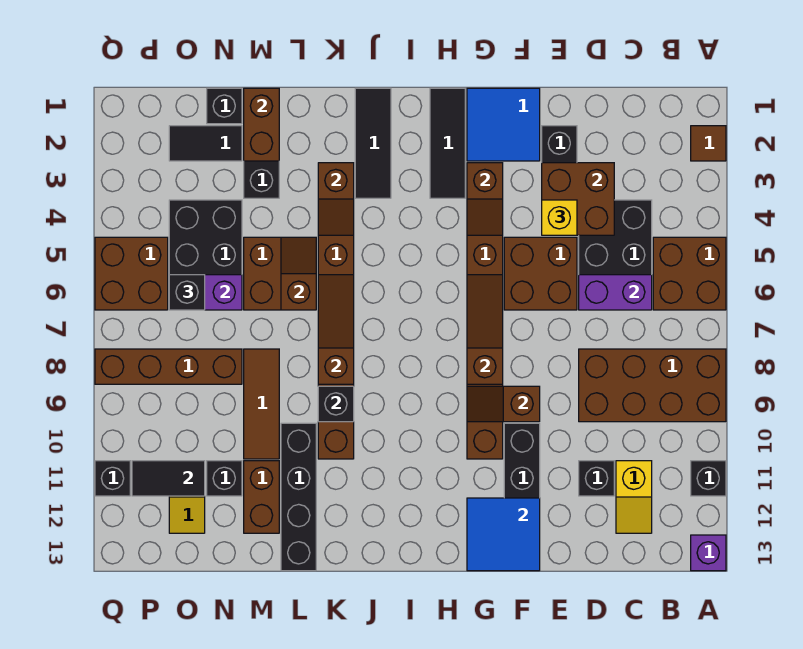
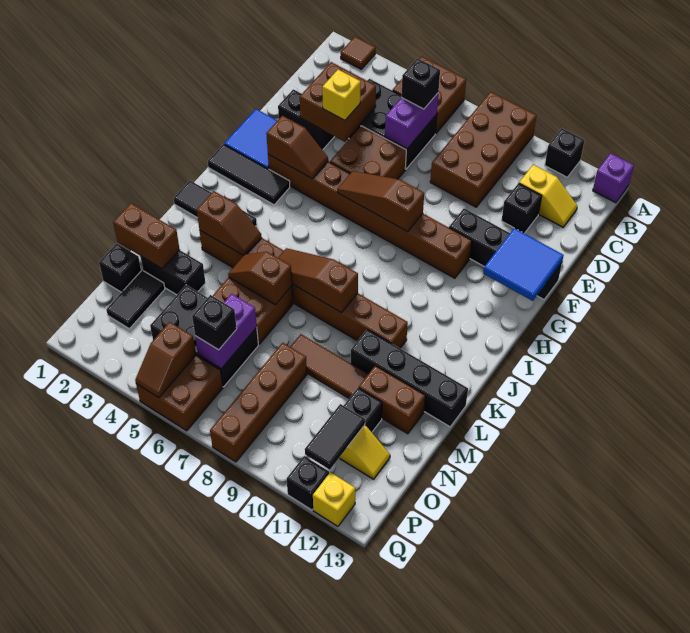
brown slope F9:G9 level 2 top F -> brown slope P5:Q5 level 2 top P
black brick K9 level 2 -> black brick C6 level 3
none -> yellow brick Q12 level 1

